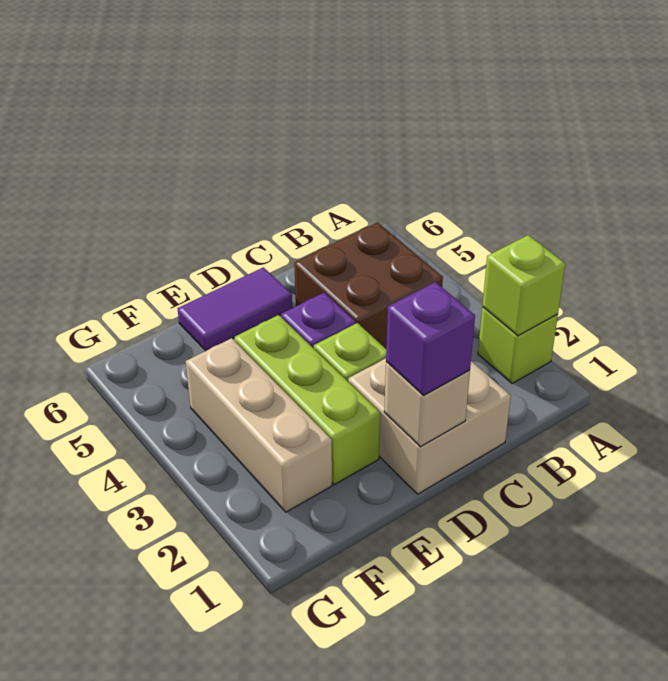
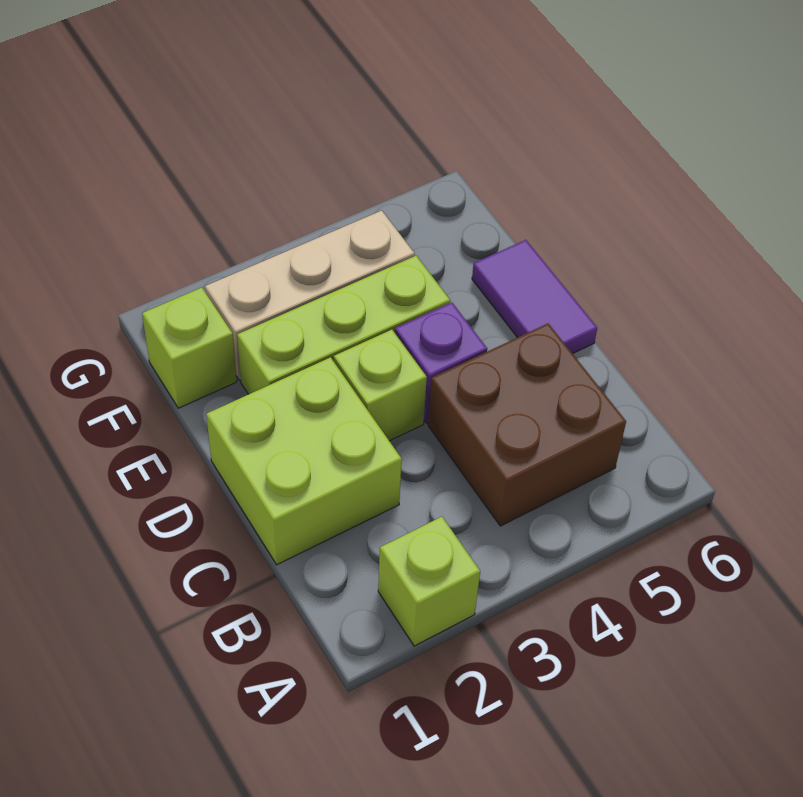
lime brick A2 level 2 -> lime brick F1 level 1
tan brick C1:D2 level 1 -> lime brick C1:D2 level 1
tan brick D1 level 2 -> none
purple brick D1 level 3 -> none

